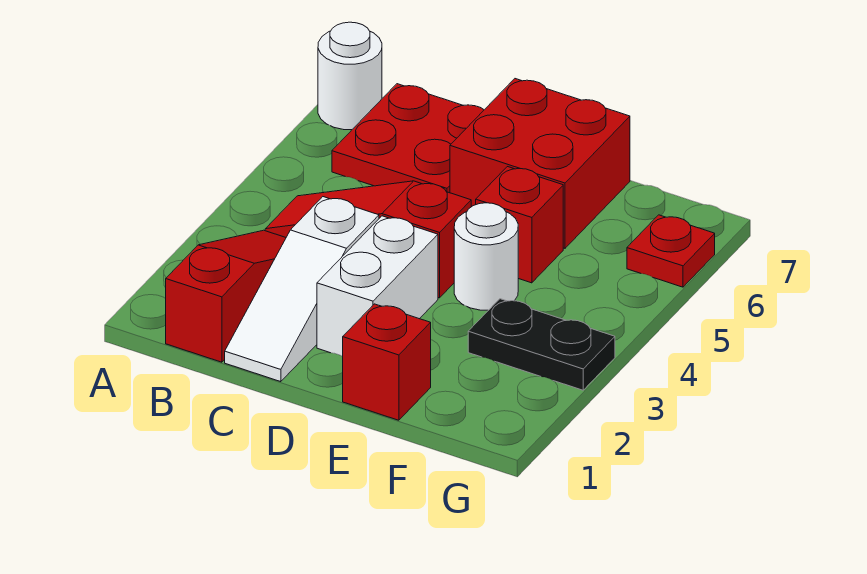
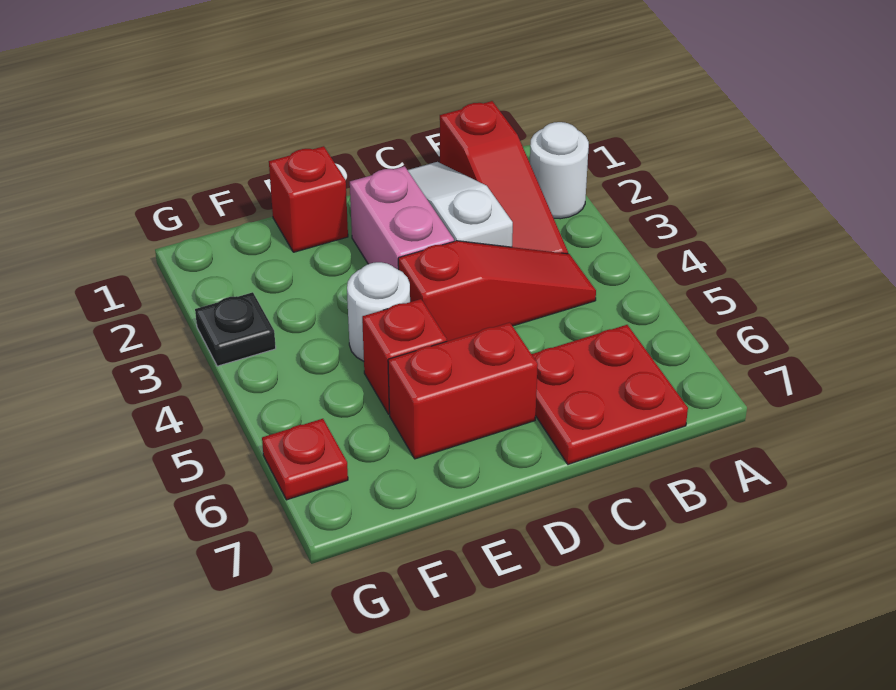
white round brick A7 level 1 -> white round brick A2 level 1
white brick D2:D3 level 1 -> pink brick D2:D3 level 1
red brick D6:E7 level 1 -> red brick D6:E6 level 1
black plate F3:G3 level 1 -> black plate G3 level 1

